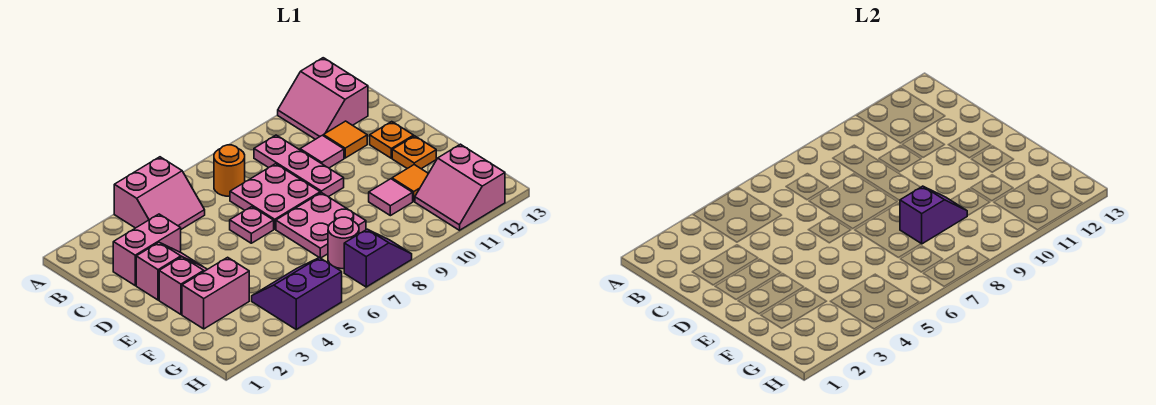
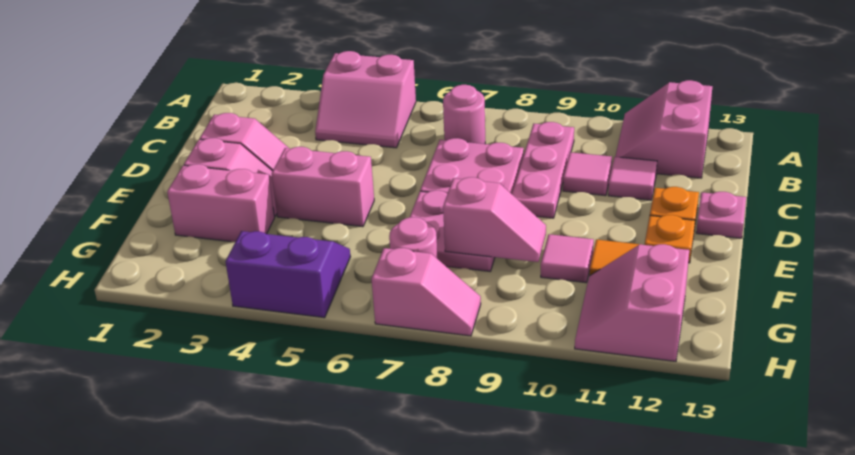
orange round brick B7 level 1 -> pink round brick B7 level 1
pink brick C2:C3 level 1 -> pink brick E4:E5 level 1
orange tile C11 level 1 -> pink tile C11 level 1
pink plate D6 level 1 -> pink plate D13 level 1
purple slope F8:F9 level 2 top 8 -> pink slope F8:F9 level 2 top 8
purple slope H7:H8 level 1 top 7 -> pink slope H7:H8 level 1 top 7

